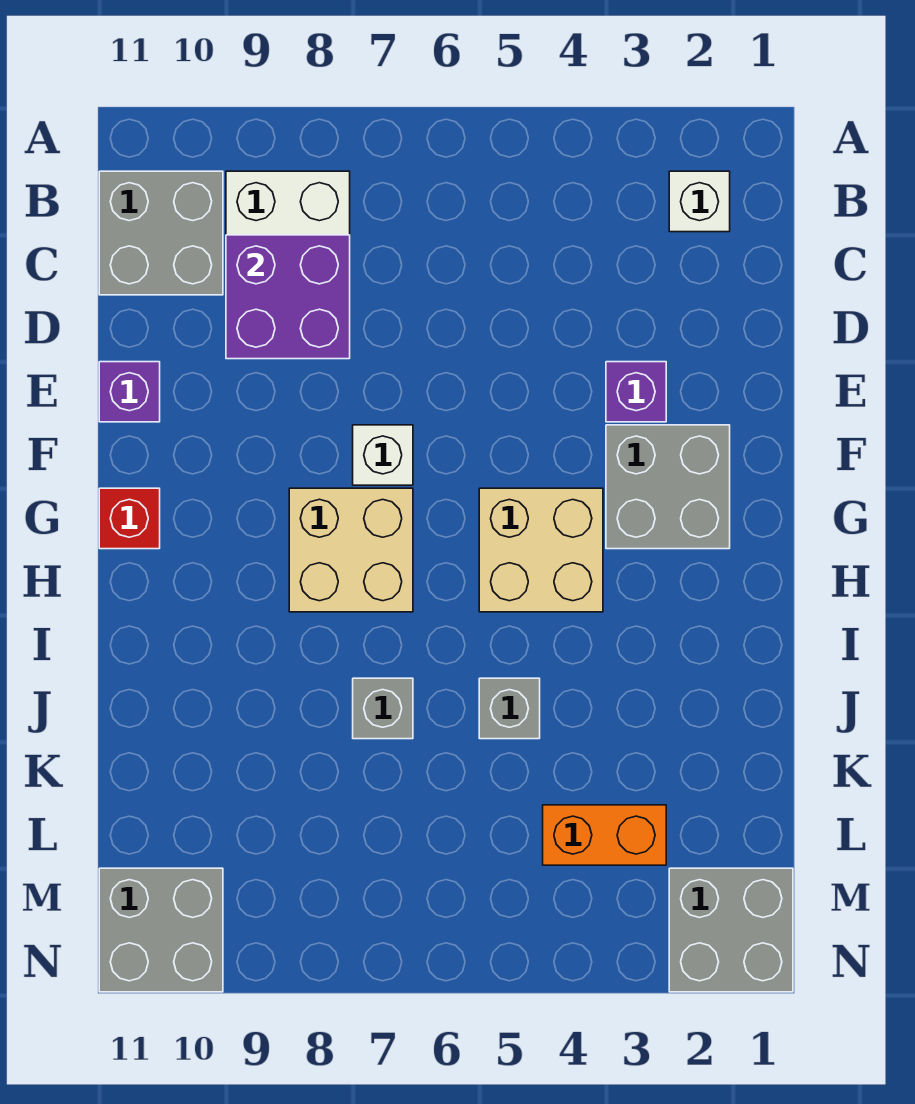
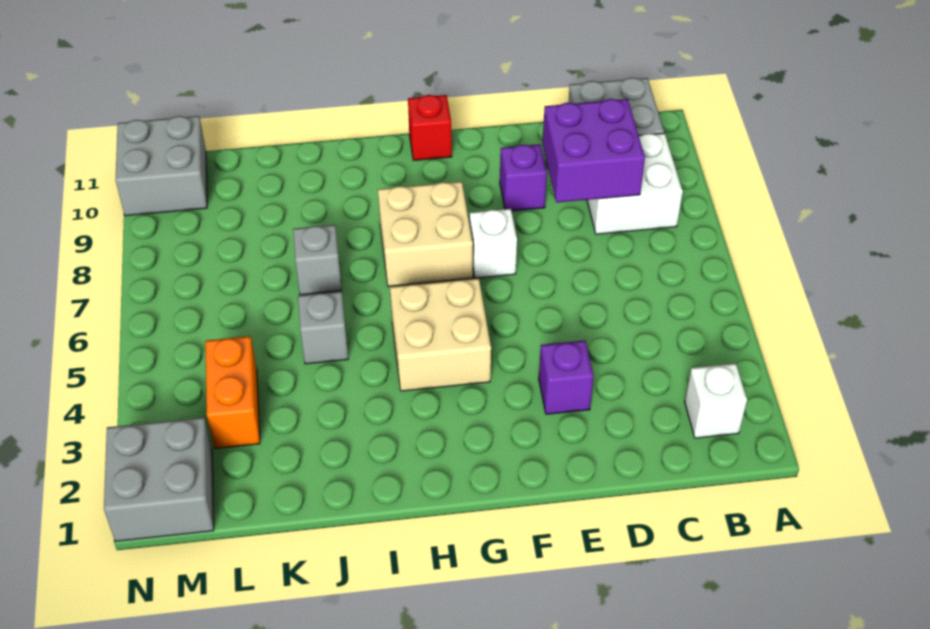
purple brick E11 level 1 -> purple brick E9 level 1
grey brick F2:G3 level 1 -> none

